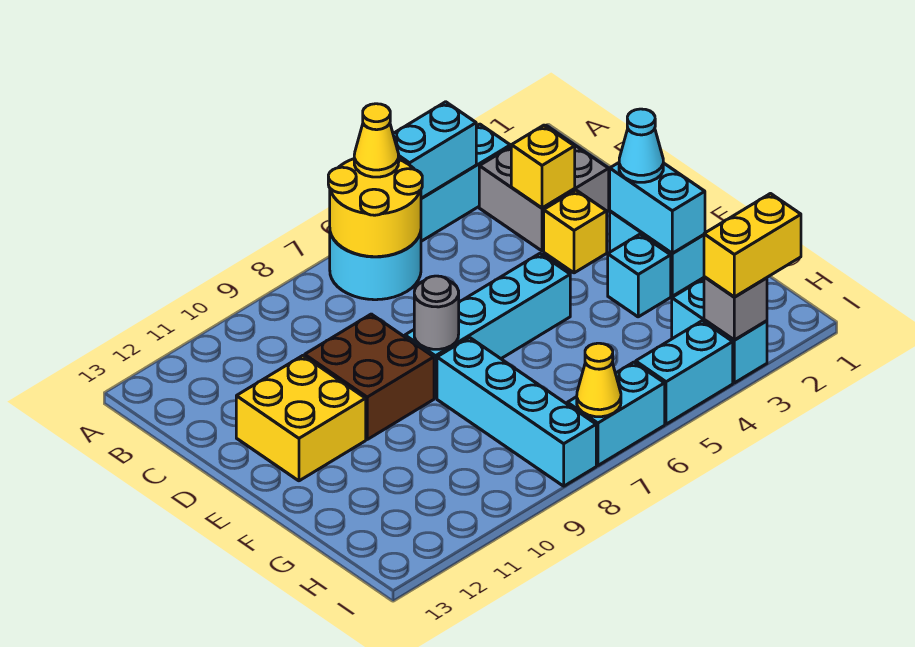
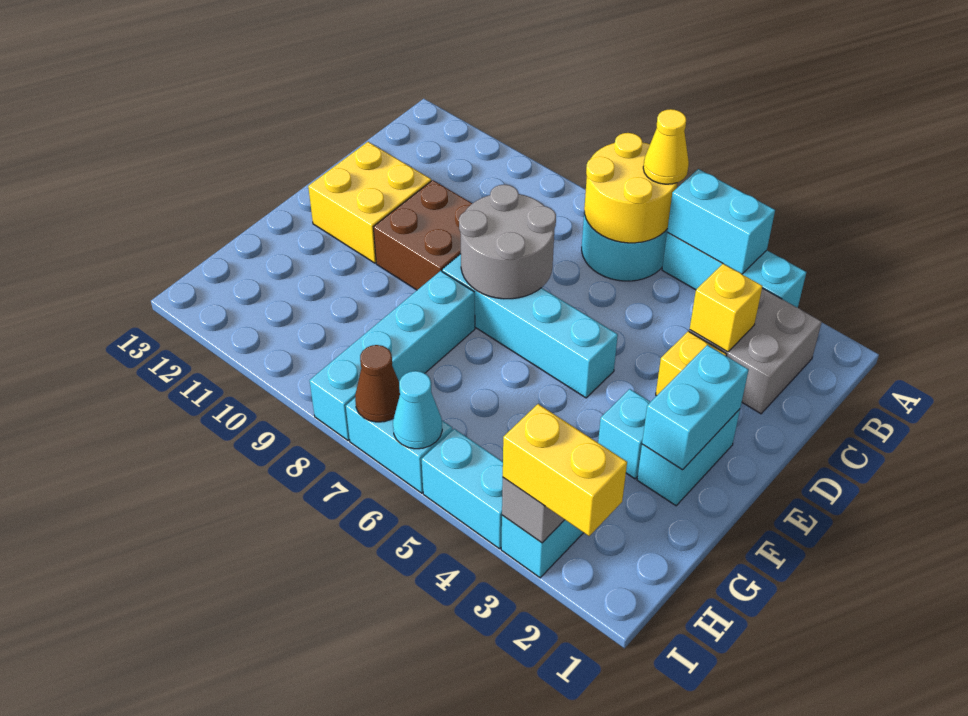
cyan cone E2 level 3 -> cyan cone I6 level 2
grey round brick E8 level 2 -> grey round brick D7:E8 level 2
yellow cone I7 level 2 -> brown cone I7 level 2

